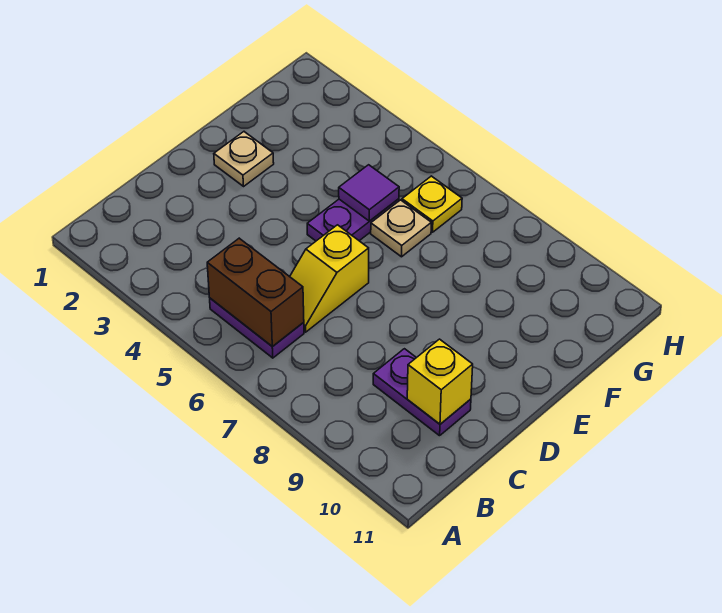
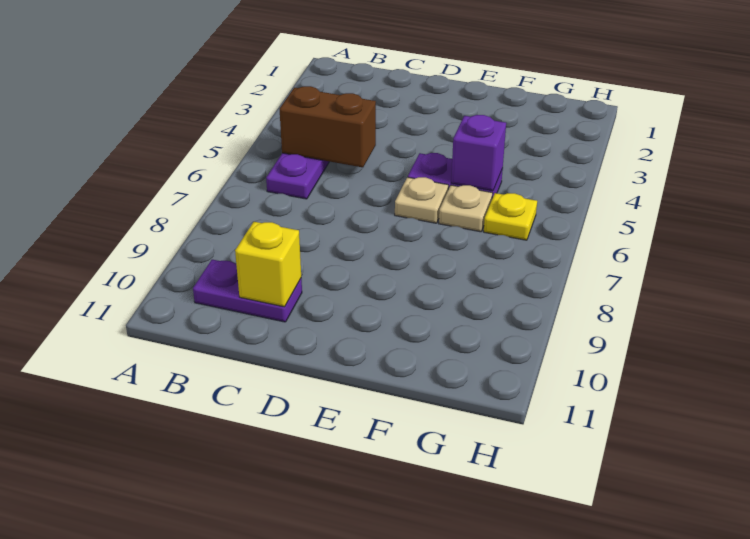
brown brick B5:B6 level 2 -> brown brick B5:C5 level 2
yellow slope C6:D6 level 1 top D -> none
purple plate C9:C10 level 1 -> purple plate B10:C10 level 1
tan plate E2 level 1 -> tan plate E6 level 1
purple tile F5 level 2 -> purple brick F5 level 2

